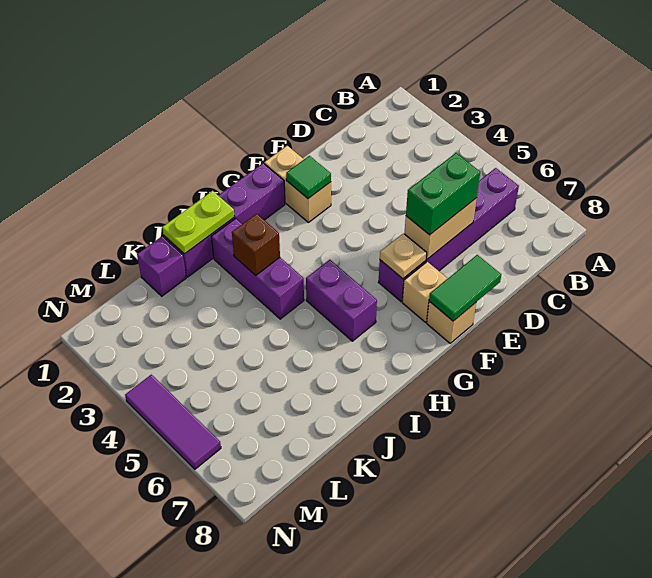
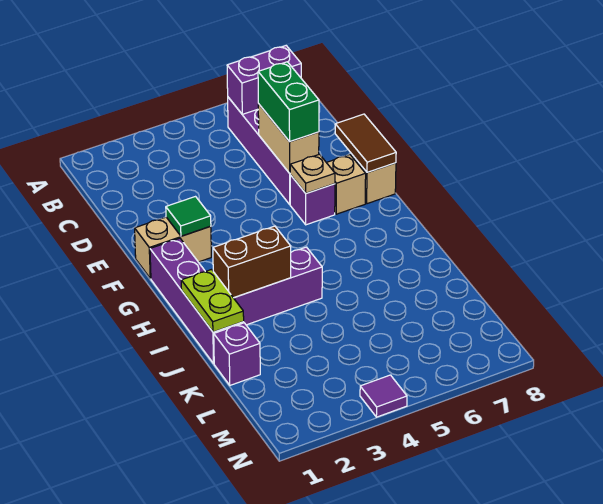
green tile E8:F8 level 2 -> brown tile E8:F8 level 2
purple brick H5:H6 level 1 -> purple brick B6:B7 level 2
brown brick I3 level 2 -> brown brick I2:I3 level 2
purple tile N4:N6 level 1 -> purple tile N4 level 1

